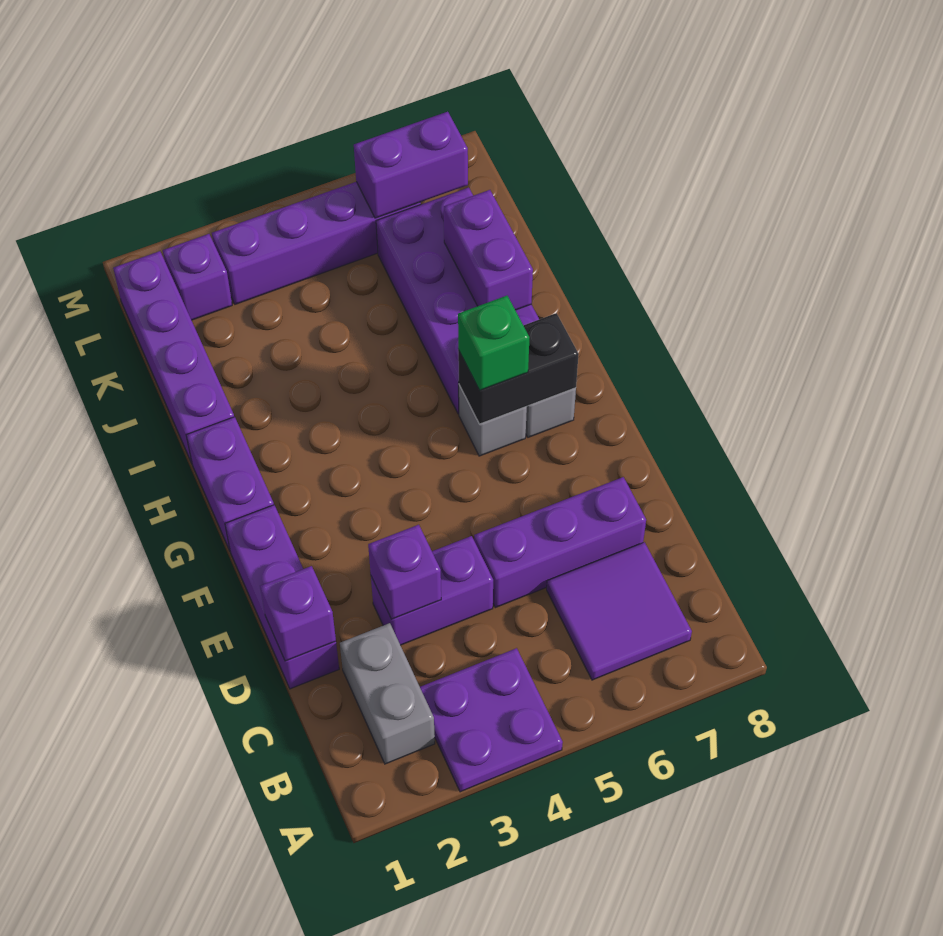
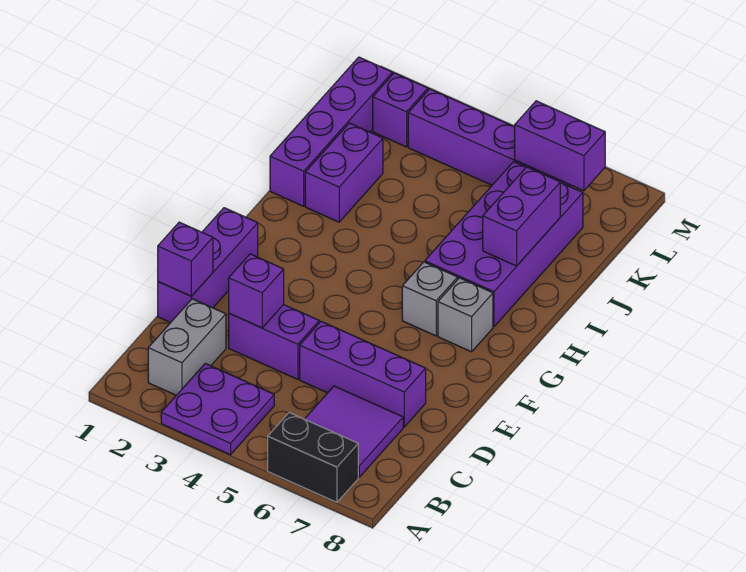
purple brick G1:H1 level 1 -> purple brick I2:J2 level 1
black brick G6:G7 level 2 -> black brick A6:A7 level 1
green brick G6 level 3 -> none

